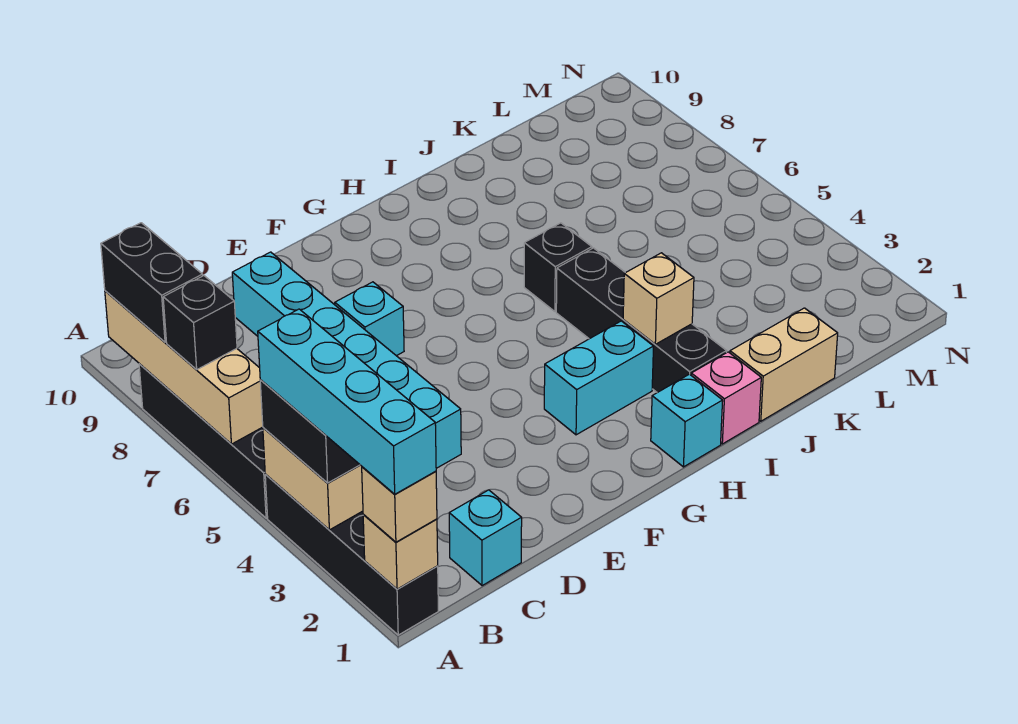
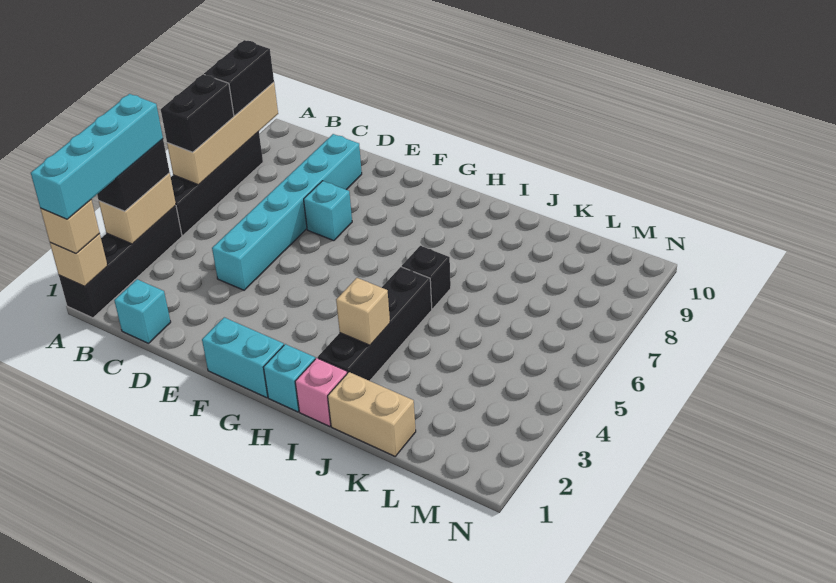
black brick A7 level 3 -> black brick A6:A7 level 3
cyan brick G3:H3 level 1 -> cyan brick F1:G1 level 1

